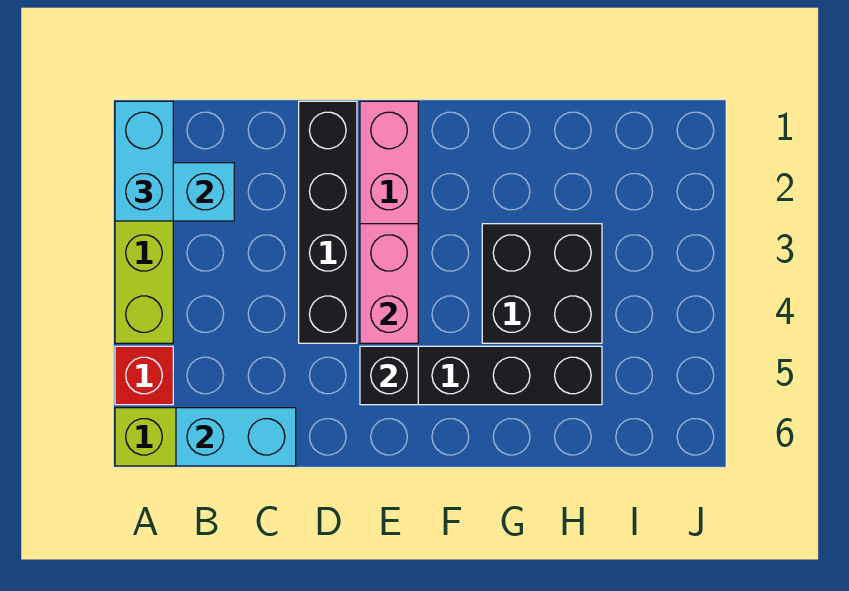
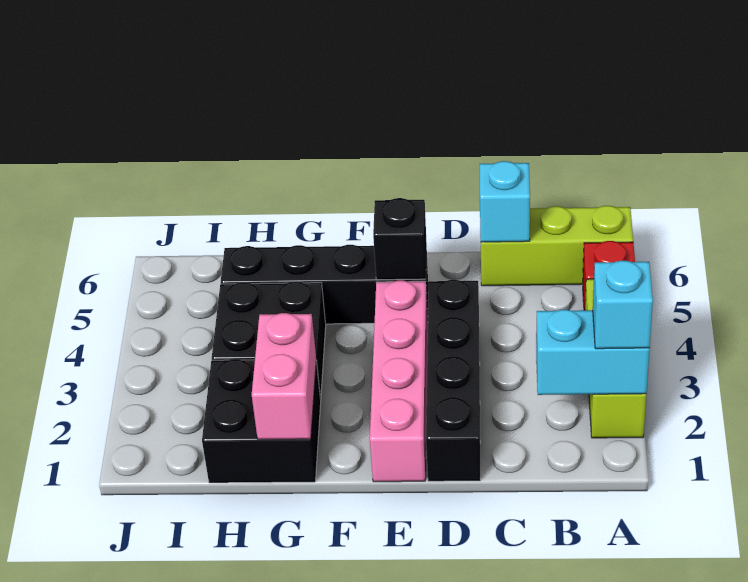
cyan brick A1:A2 level 3 -> cyan brick A2 level 3
cyan brick B6:C6 level 2 -> cyan brick C6 level 2
pink brick E3:E4 level 2 -> pink brick G1:G2 level 2
none -> black brick G1:H2 level 1

